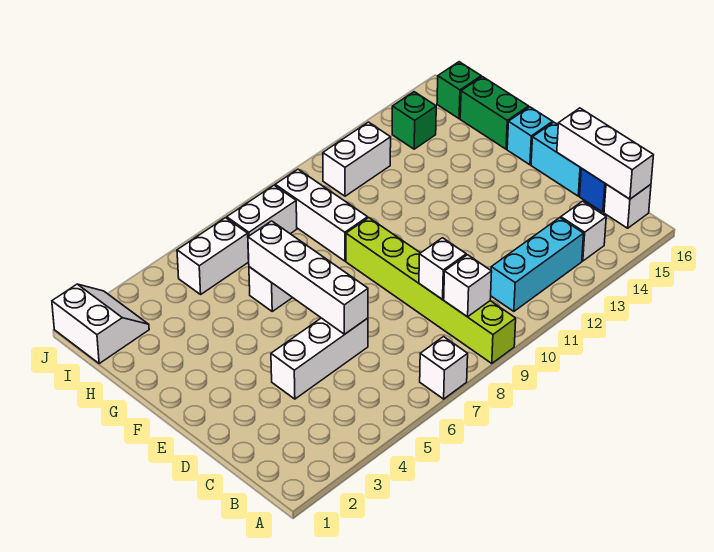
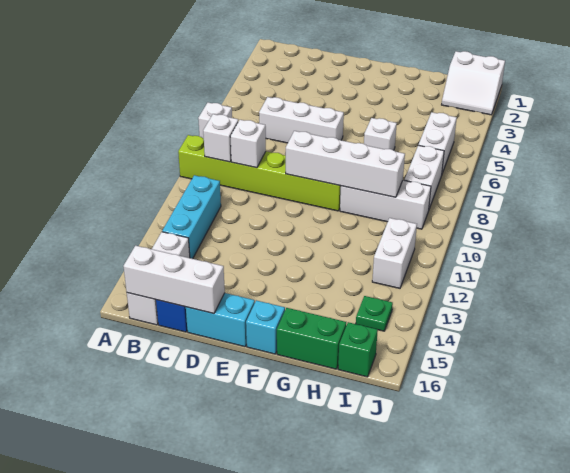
white brick D4:D6 level 1 -> white brick C6:E6 level 1
white brick D6:G6 level 2 -> white brick E9:H9 level 2
green brick I14 level 1 -> green plate I14 level 1

